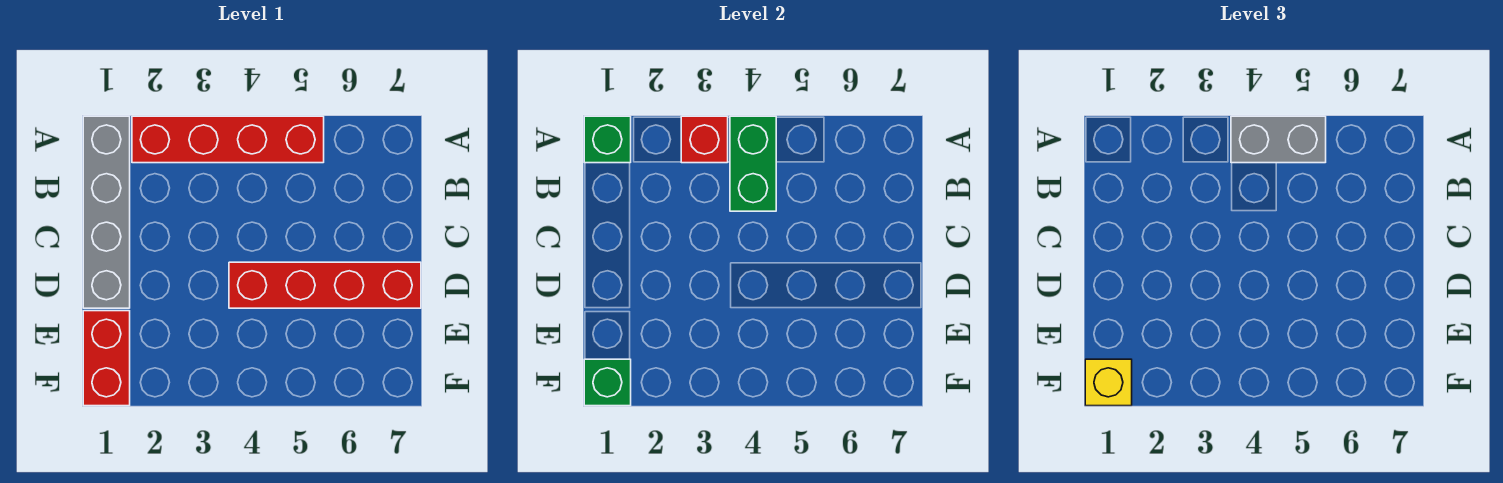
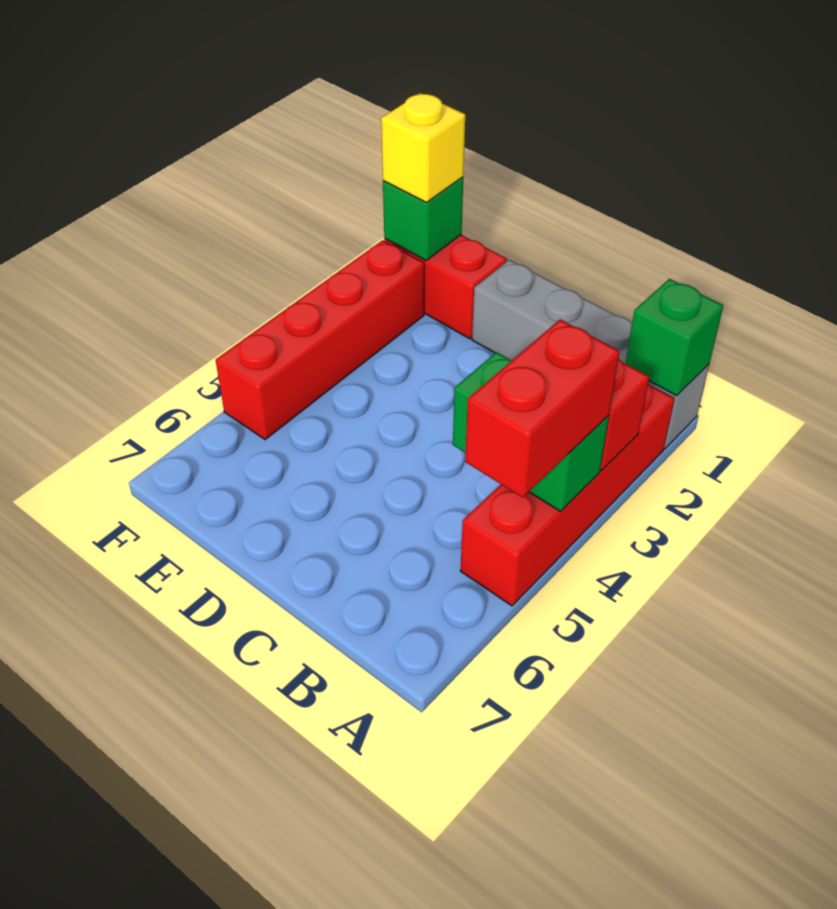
grey brick A4:A5 level 3 -> red brick A4:A5 level 3
red brick D4:D7 level 1 -> red brick F2:F5 level 1

